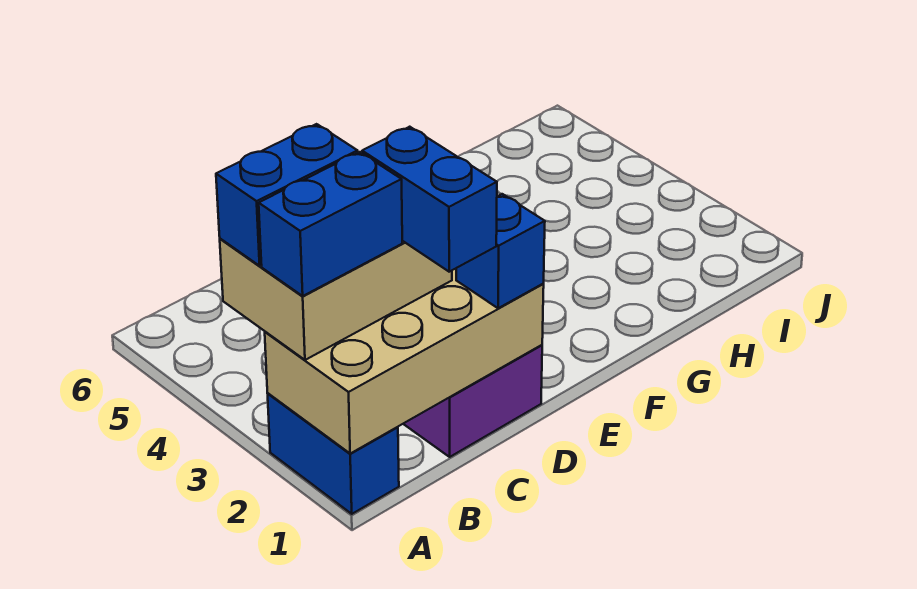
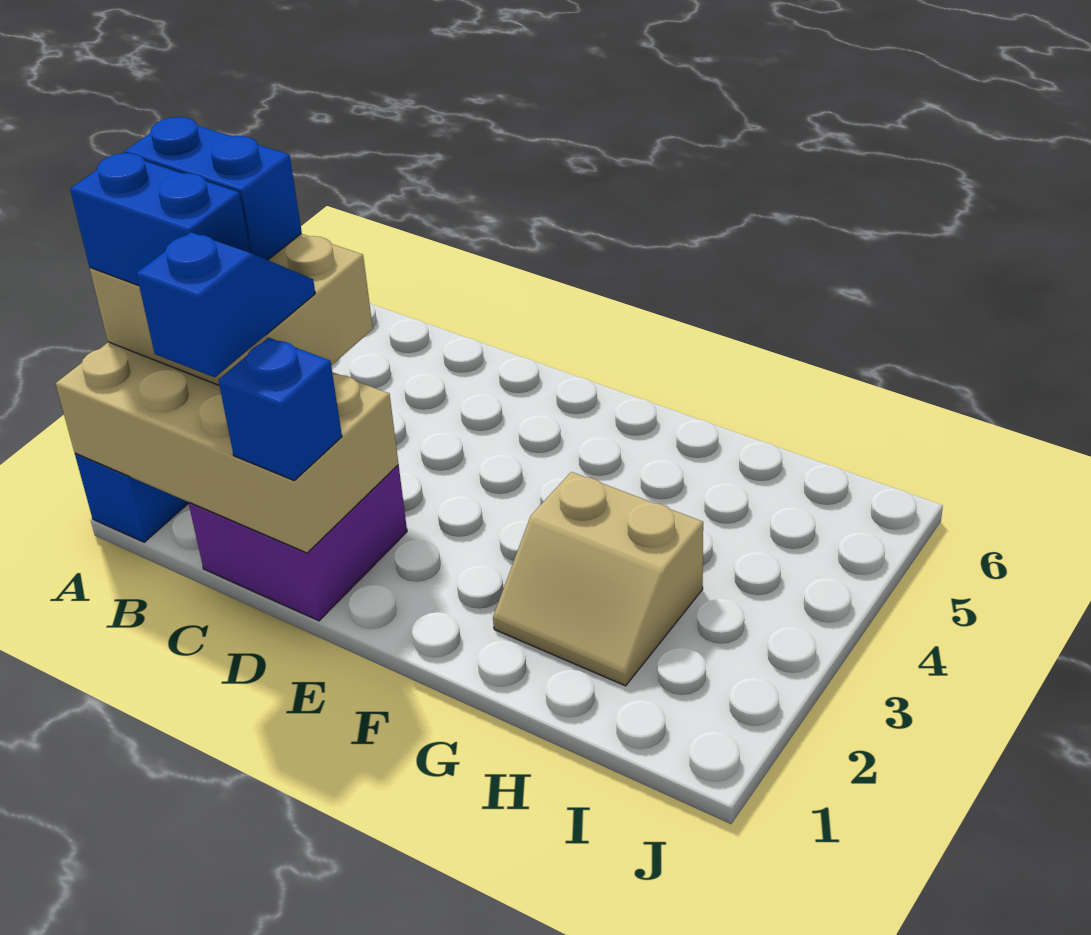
blue brick C1:C2 level 4 -> blue slope C1:C2 level 4 top 1
none -> tan slope G2:H3 level 1 top 3

